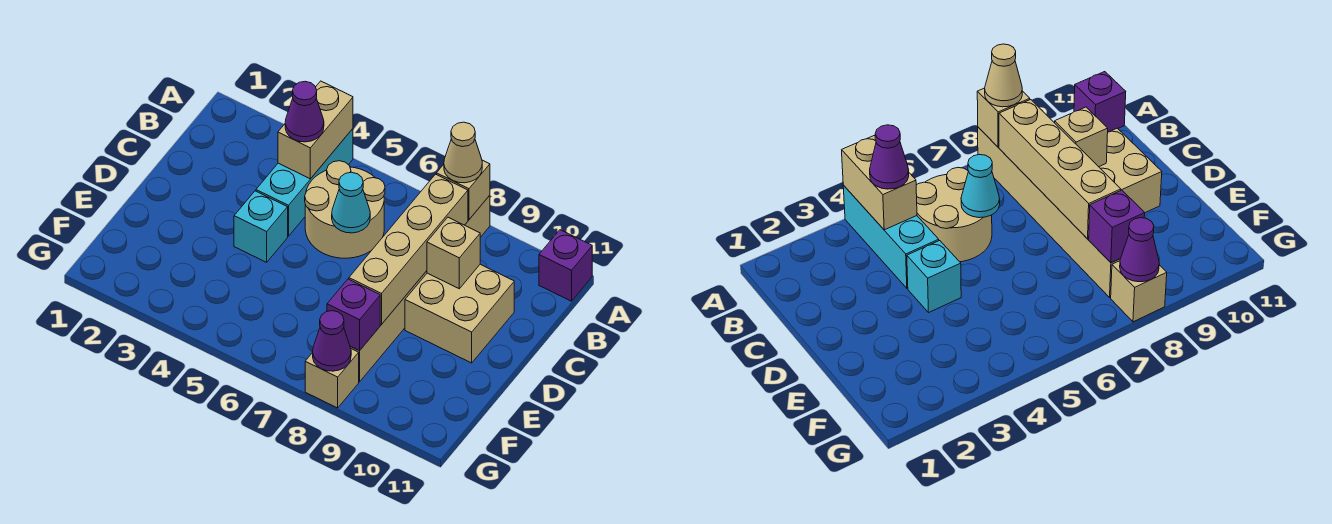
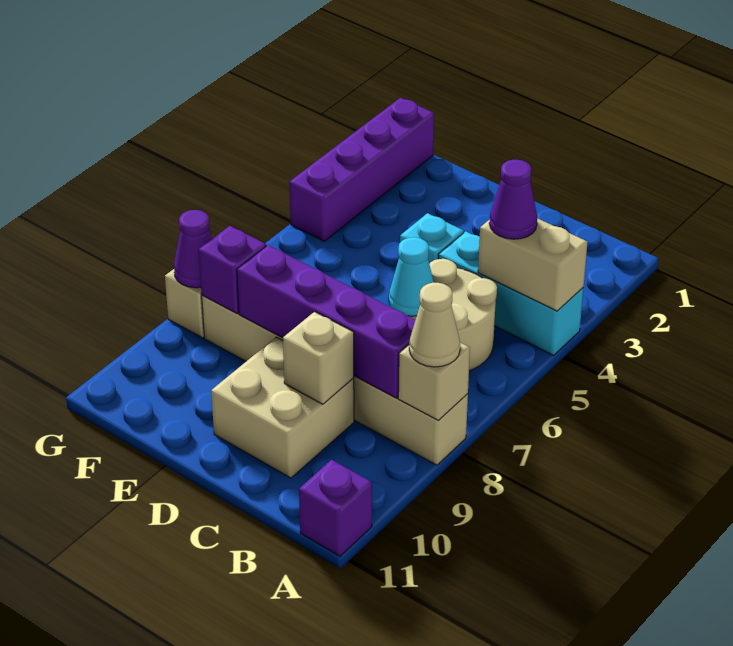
tan brick B8:E8 level 2 -> purple brick B8:E8 level 2
none -> purple brick G1:G4 level 1

